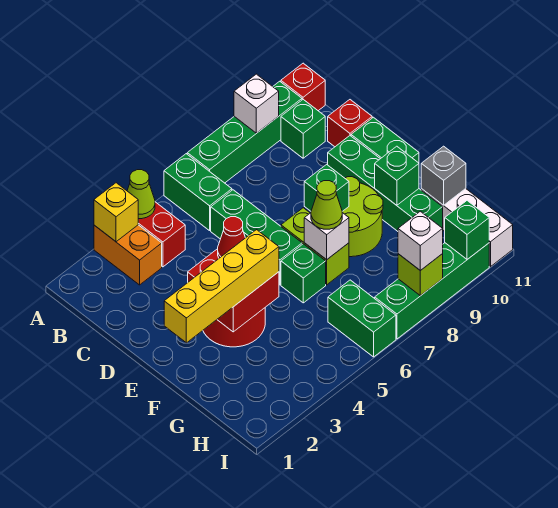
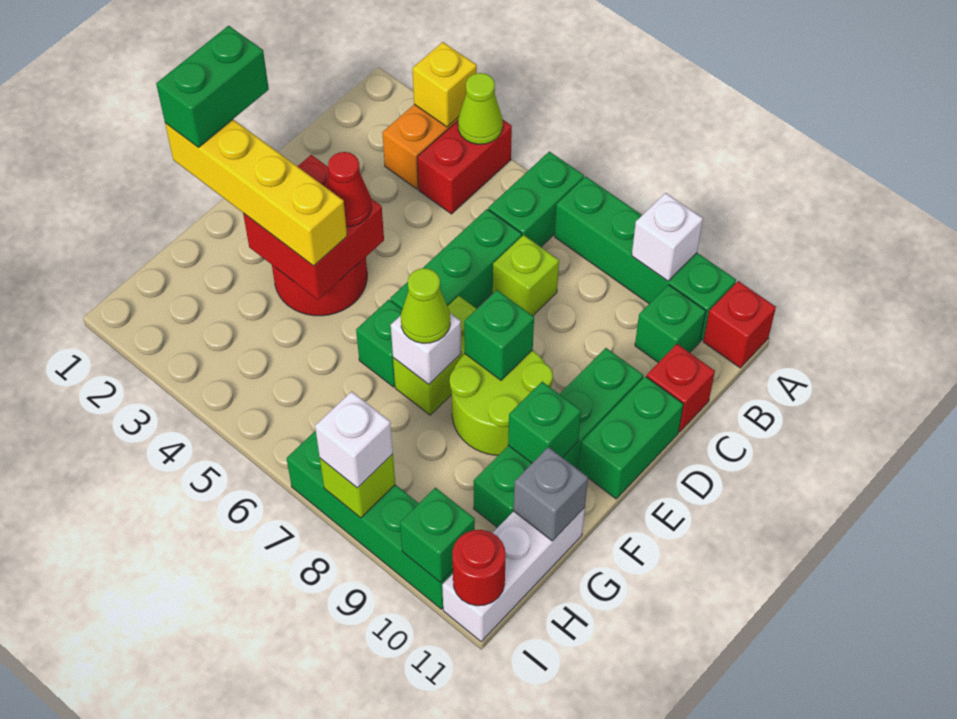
none -> lime brick C7 level 1
green brick H6:I6 level 1 -> green brick E1:F1 level 4
none -> red round brick I11 level 2

